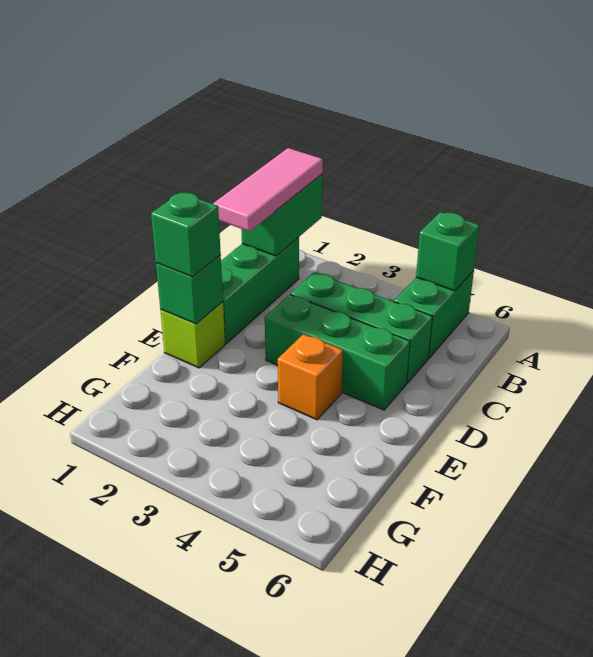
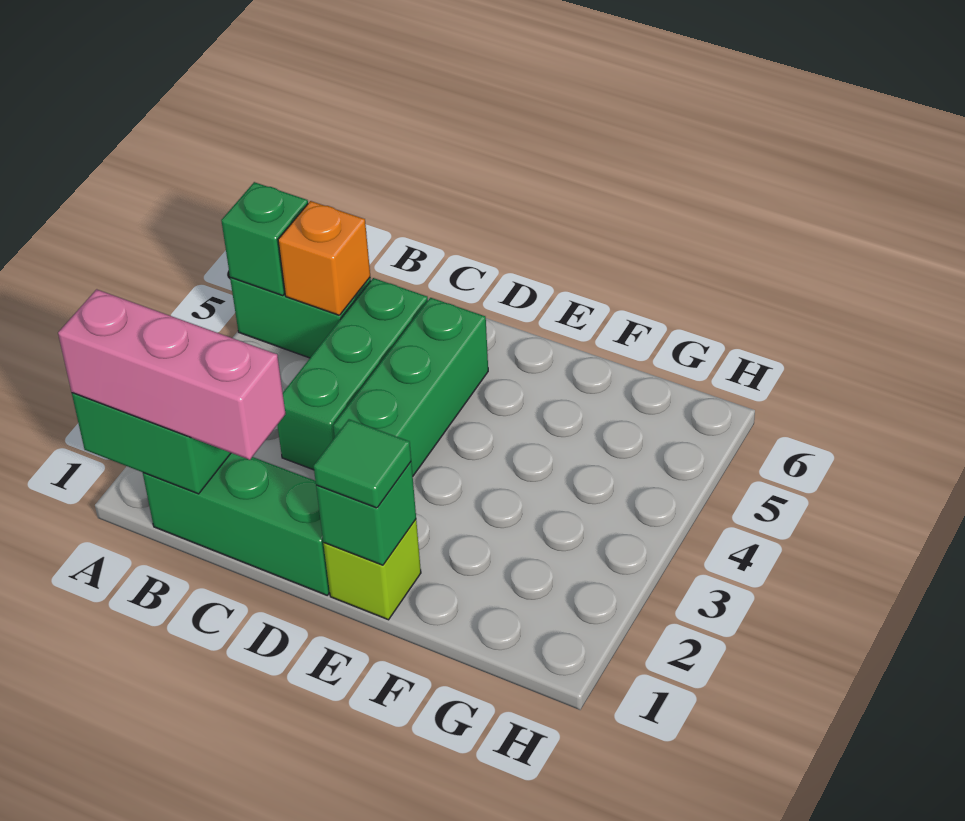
pink tile A1:C1 level 3 -> pink brick A1:C1 level 3
green brick E1 level 3 -> green tile E1 level 3
orange brick E4 level 1 -> orange brick B5 level 2

